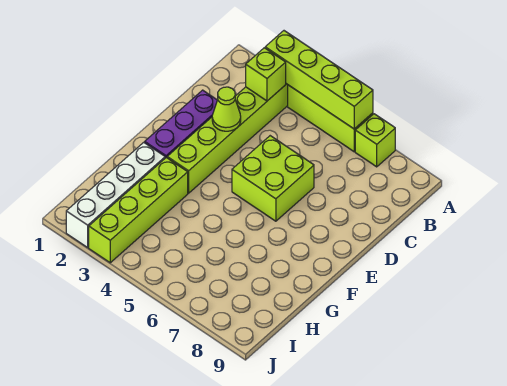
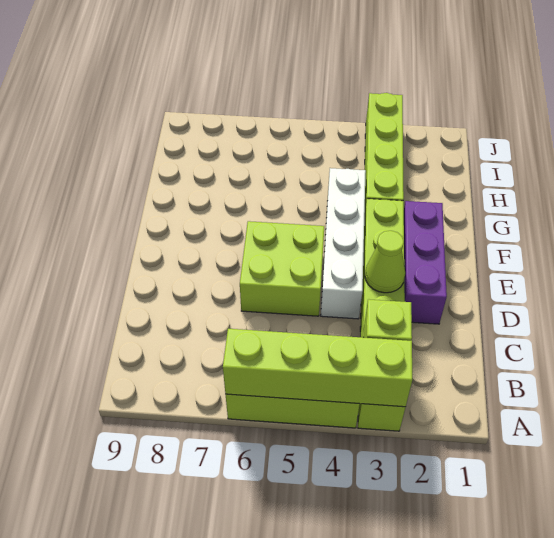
lime brick A7 level 1 -> none
white brick G2:J2 level 1 -> white brick D4:G4 level 1

